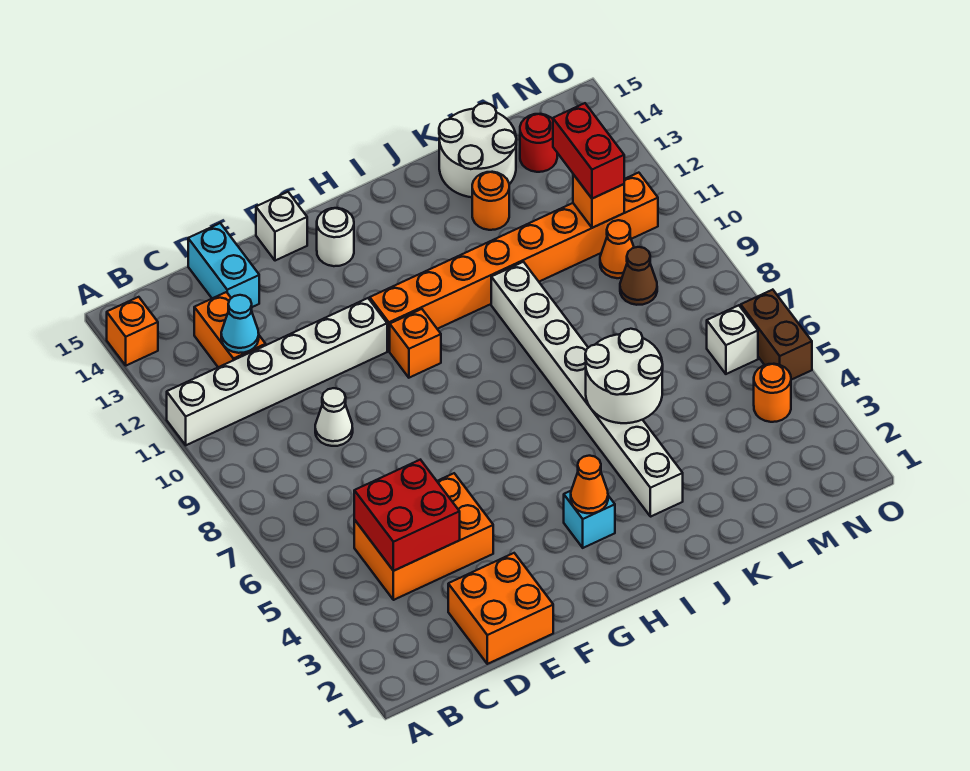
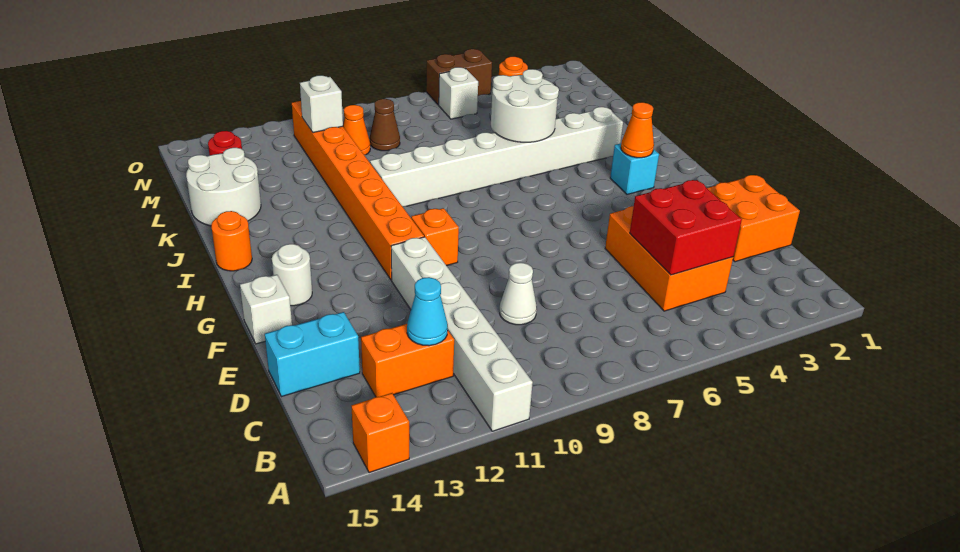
orange round brick K13 level 1 -> orange round brick I15 level 1
orange brick M11 level 2 -> white brick M11 level 2
red brick M11:M12 level 3 -> none

